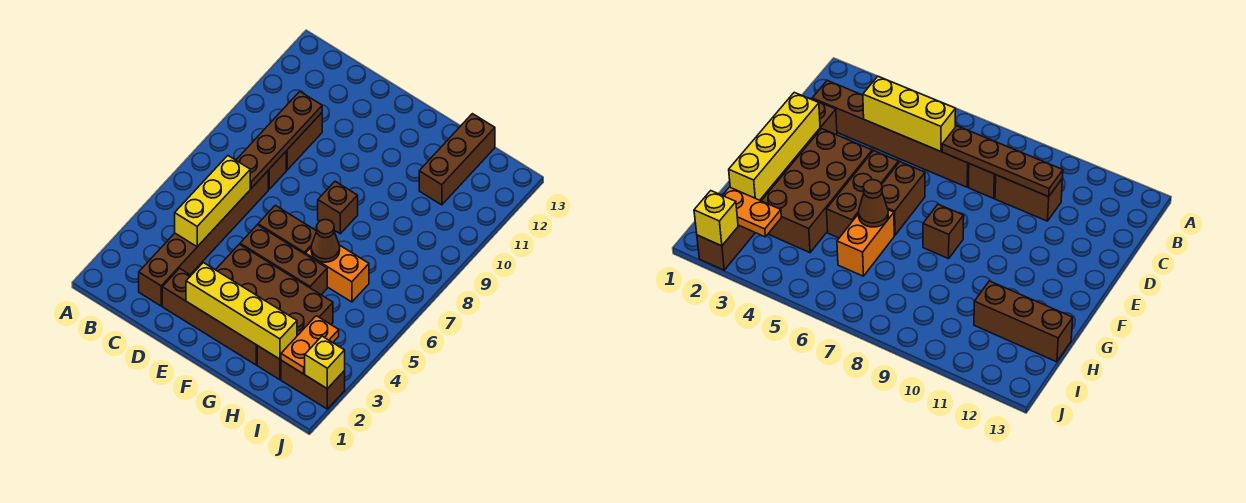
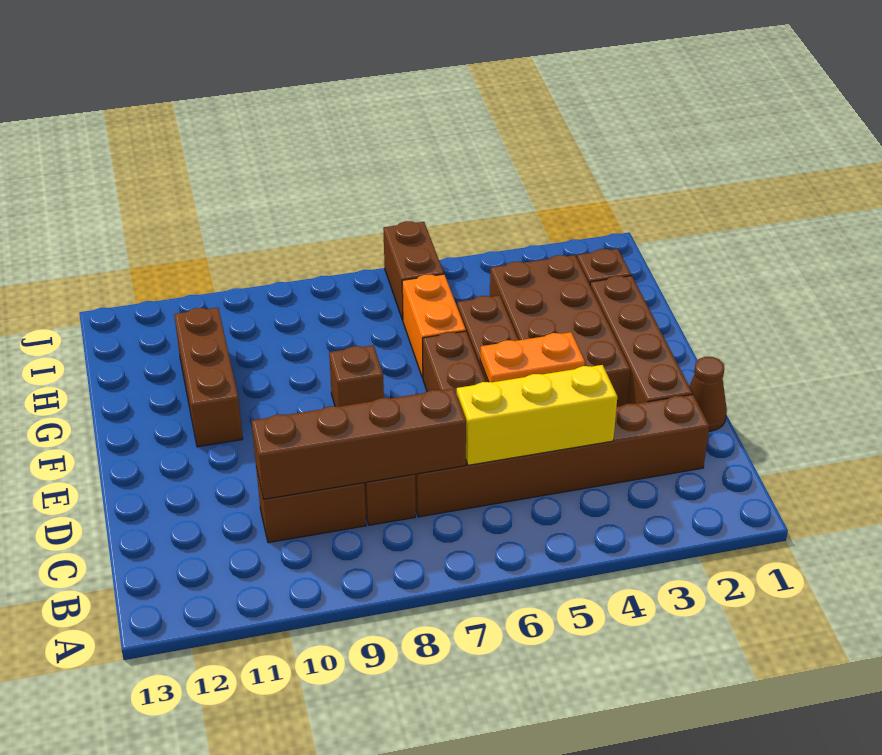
brown plate C7:C10 level 2 -> brown brick C7:C10 level 2
yellow brick E2:H2 level 2 -> none
brown cone G6 level 2 -> brown cone D1 level 1
brown brick H11:H13 level 1 -> brown brick F11:H11 level 1
brown brick I2:J2 level 1 -> brown brick I6:J6 level 1
orange plate I2:I3 level 2 -> orange plate E4:E5 level 2
yellow brick J2 level 2 -> none

